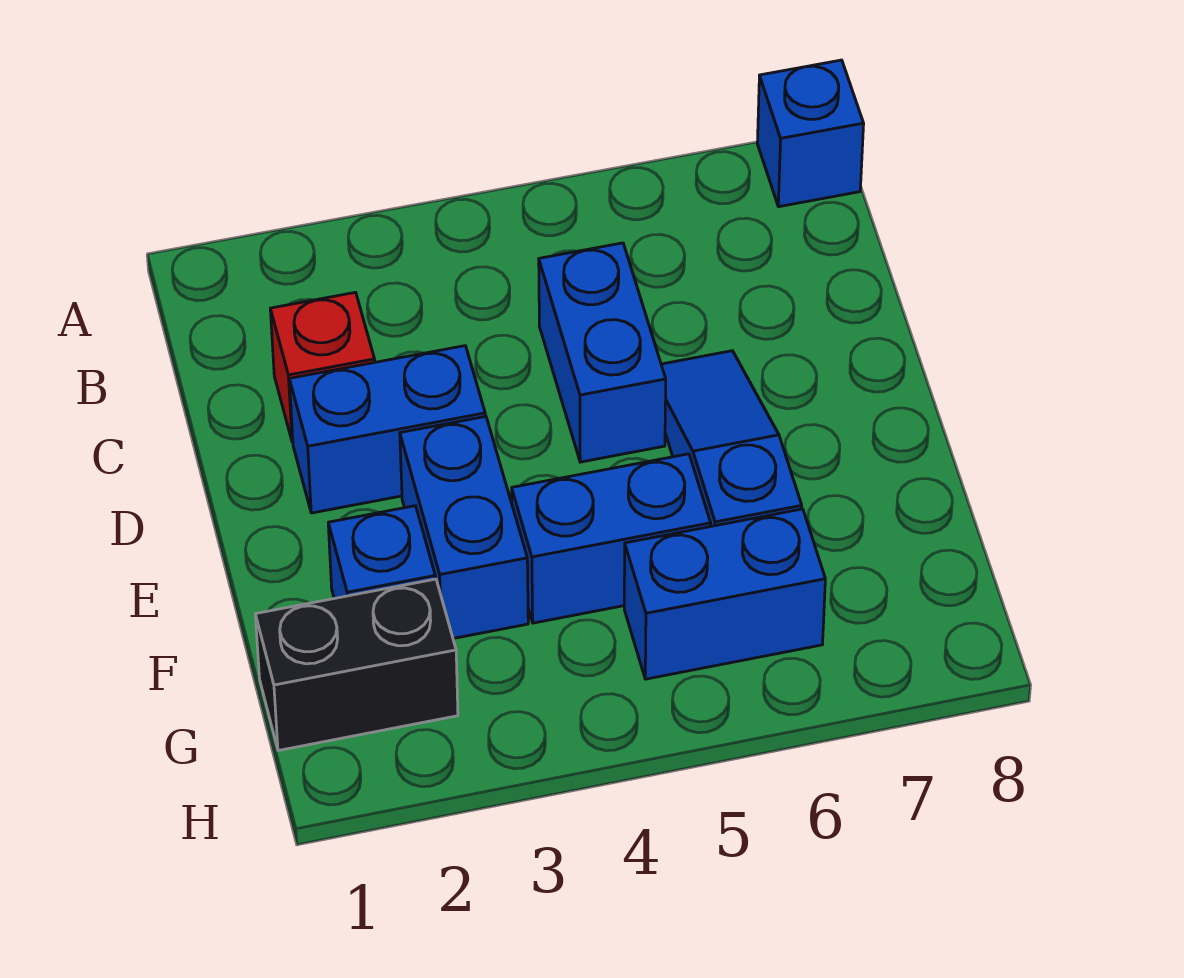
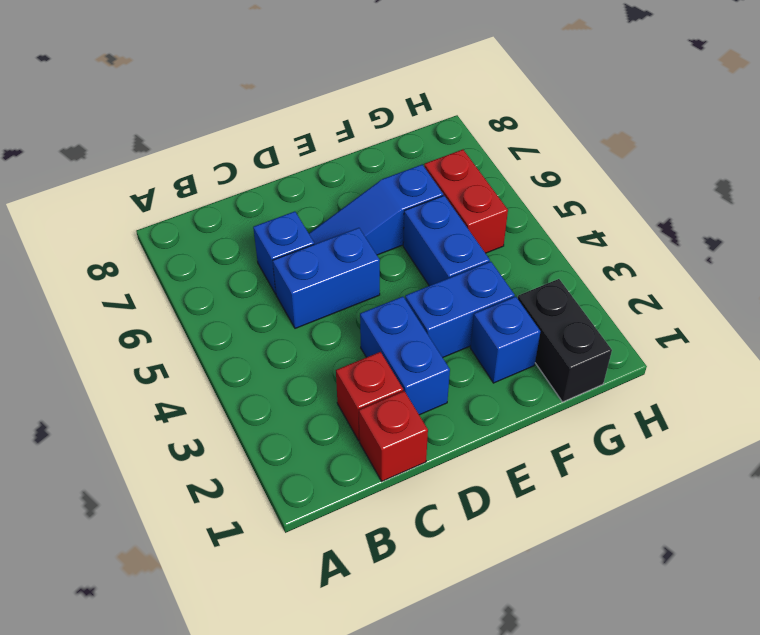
blue brick A8 level 1 -> blue brick C6 level 1
none -> red brick C1 level 1
blue brick G5:G6 level 1 -> red brick G5:G6 level 1

